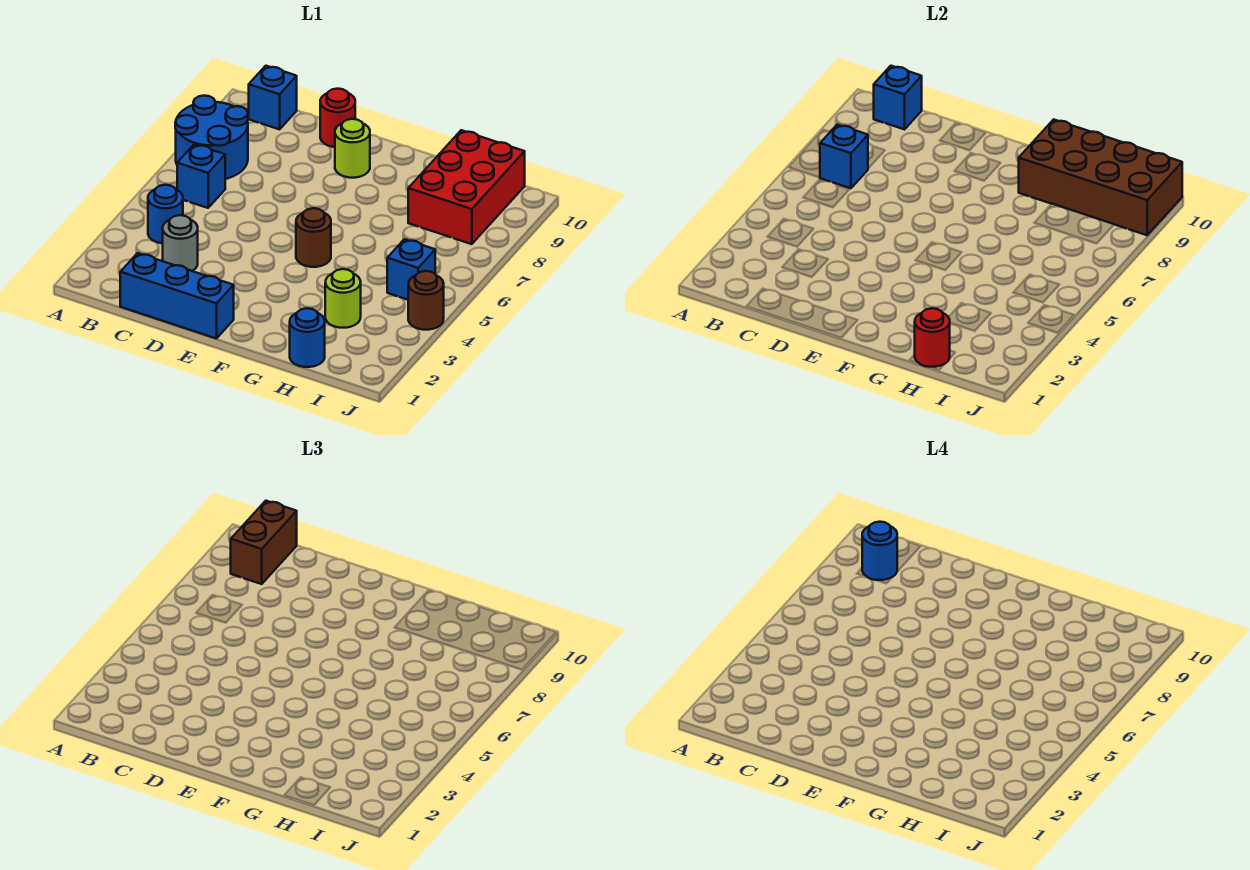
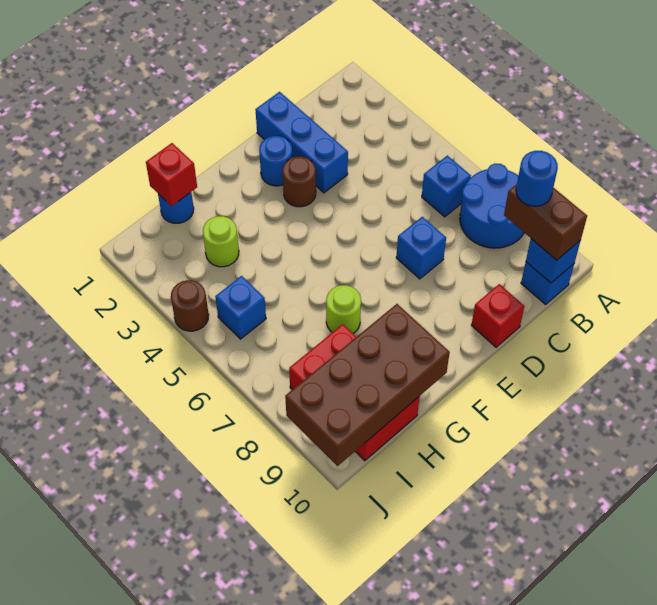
blue round brick B4 level 1 -> blue round brick E2 level 1
blue brick B7 level 2 -> blue brick D7 level 1
blue brick C1:E1 level 1 -> blue brick D1:D3 level 1
grey round brick C3 level 1 -> none
red round brick D10 level 1 -> red brick D10 level 1
lime round brick E9 level 1 -> lime round brick G7 level 1
brown round brick F5 level 1 -> brown round brick E3 level 1
red round brick H1 level 2 -> red brick H1 level 2

